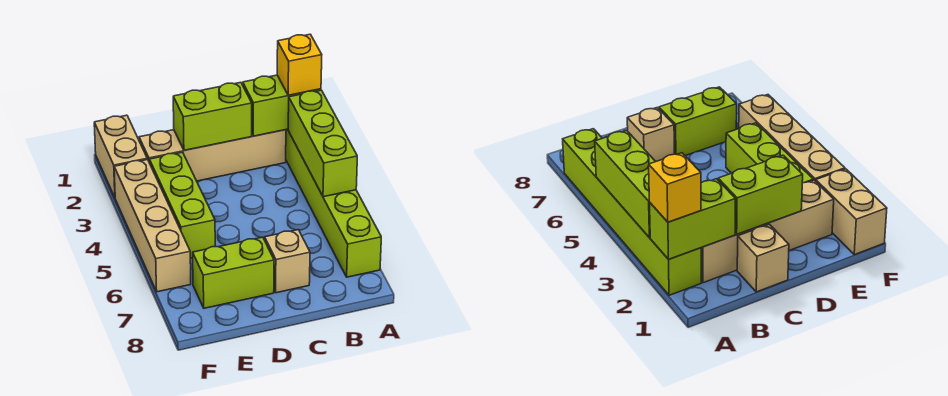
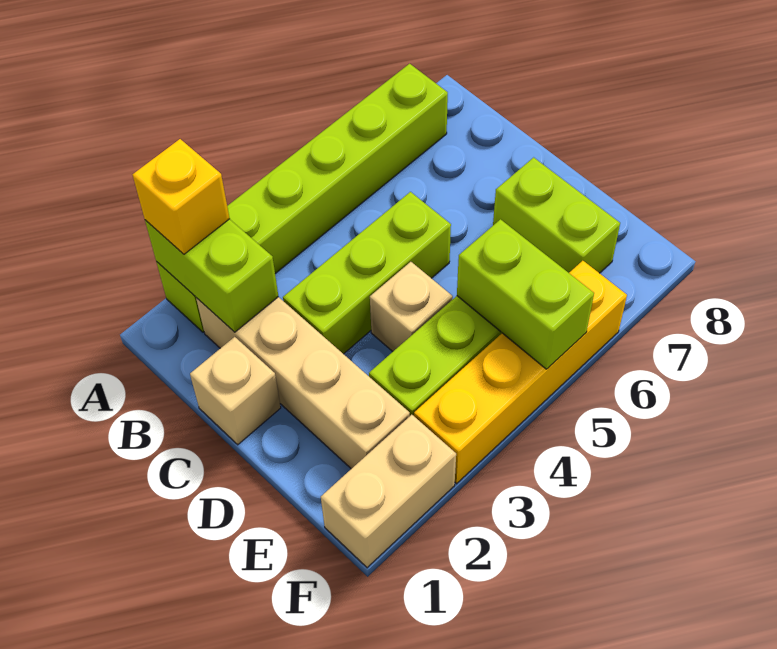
lime brick A3:A5 level 2 -> lime brick C3:C5 level 1
lime brick C2:D2 level 2 -> lime brick E5:F5 level 2
tan brick C7 level 1 -> tan brick D4 level 1
tan brick F3:F6 level 1 -> yellow brick F3:F6 level 1

